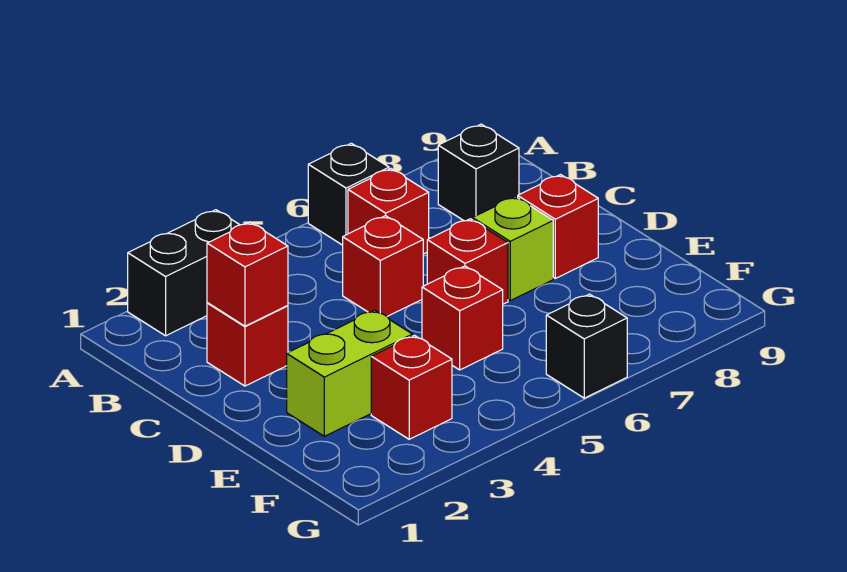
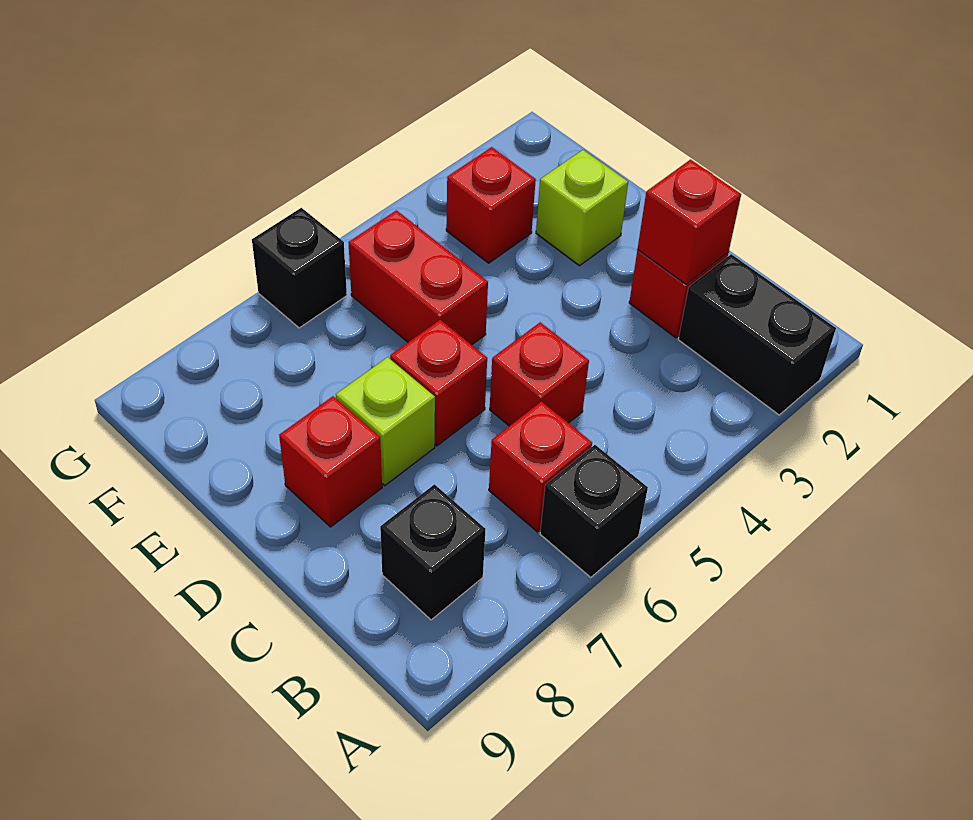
black brick A2:A3 level 1 -> black brick A2:B2 level 1
lime brick E2:E3 level 1 -> lime brick E2 level 1
red brick E5 level 1 -> red brick E5:F5 level 1

